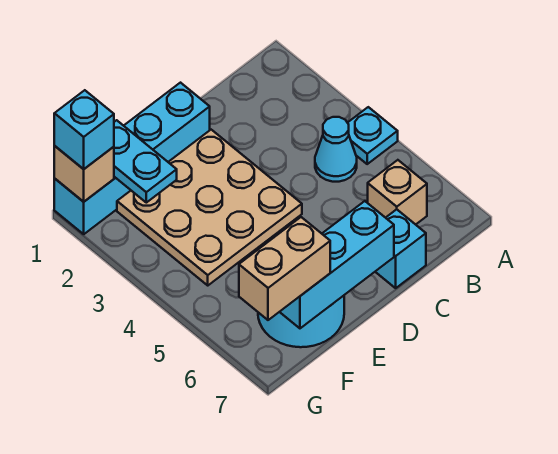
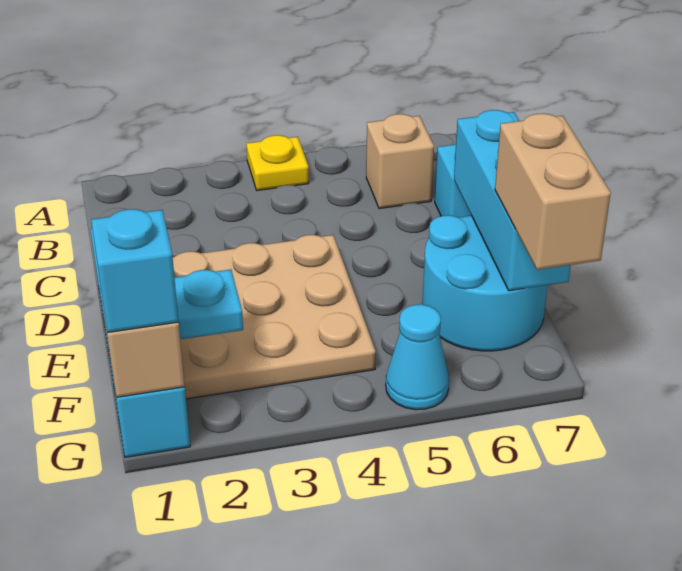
cyan plate A4 level 1 -> yellow plate A4 level 1
cyan cone B4 level 1 -> cyan cone G5 level 1

